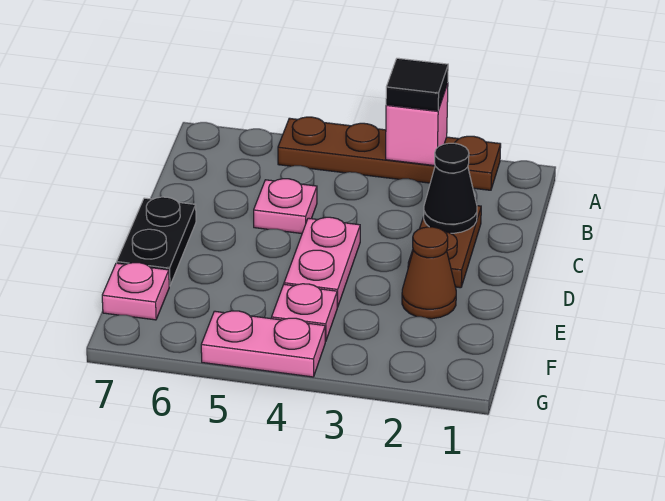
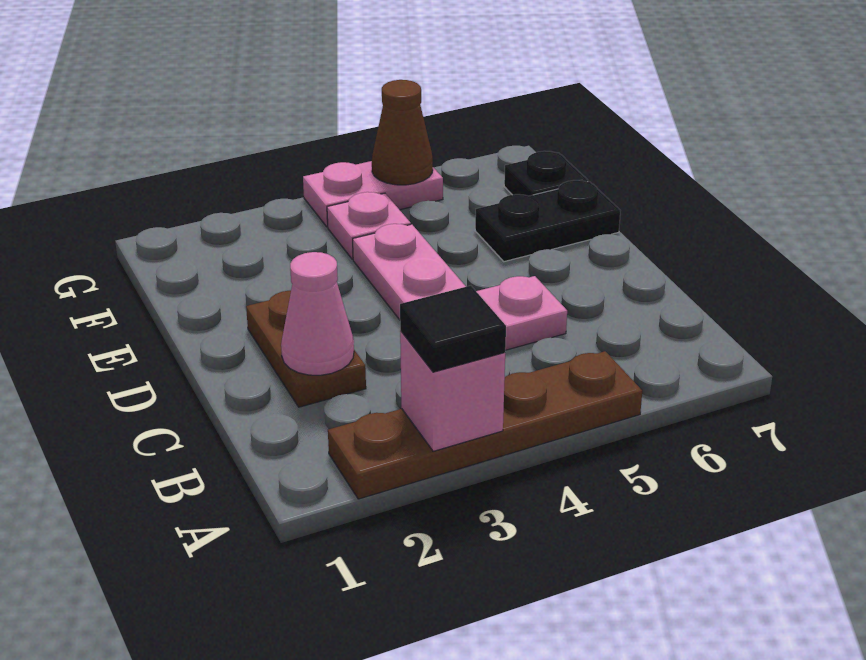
black cone C2 level 2 -> pink cone C2 level 2
black plate D7:E7 level 1 -> black plate E6:E7 level 1
brown cone E2 level 1 -> brown cone G5 level 2
pink plate F7 level 1 -> black plate F7 level 1

